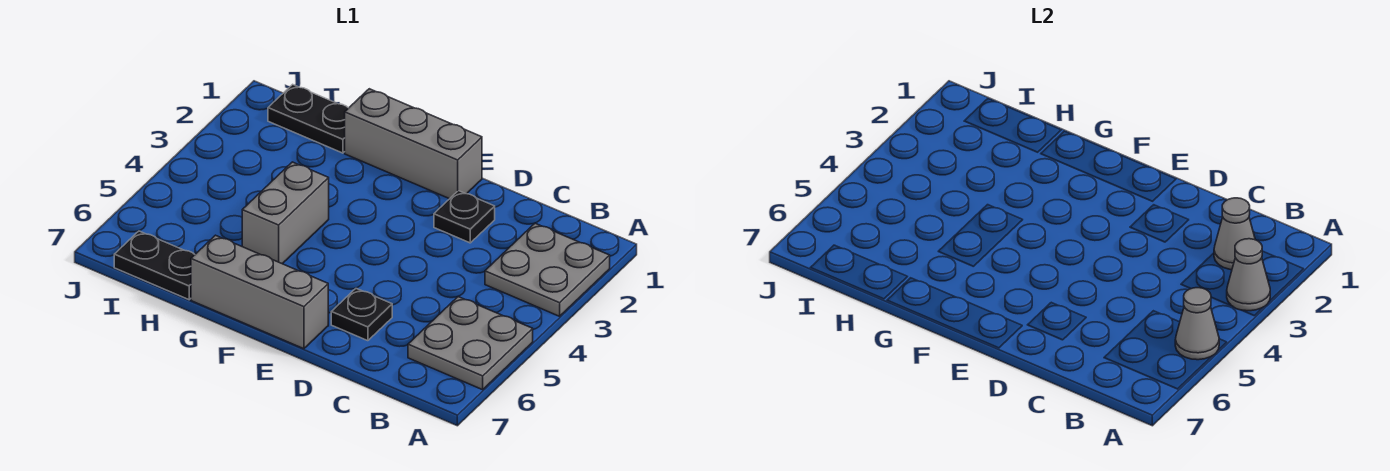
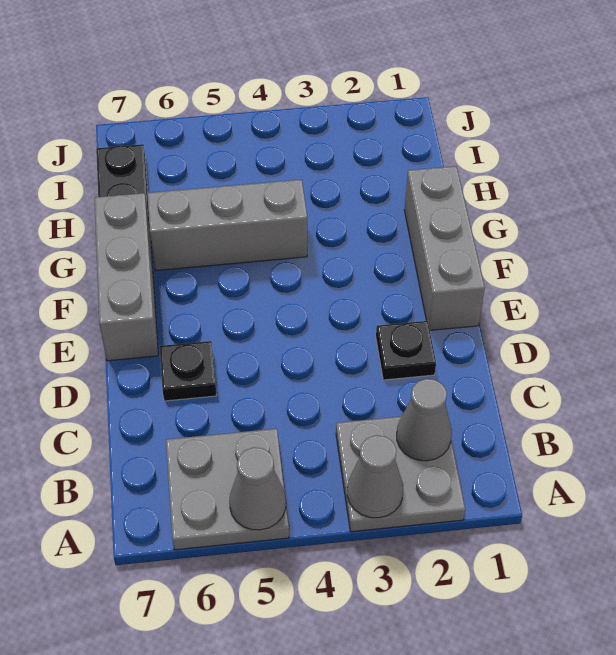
grey brick G4:G5 level 1 -> grey brick G4:G6 level 1
black plate H1:I1 level 1 -> none

